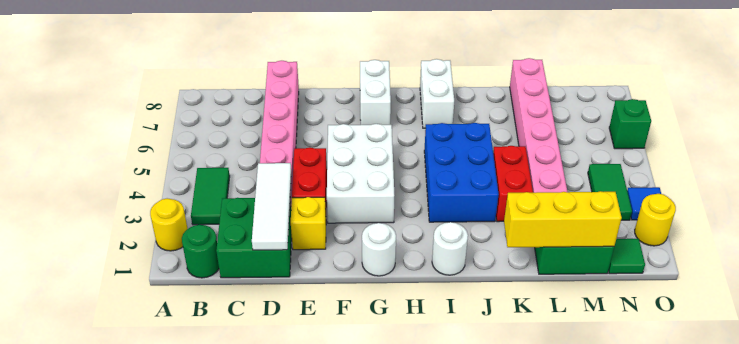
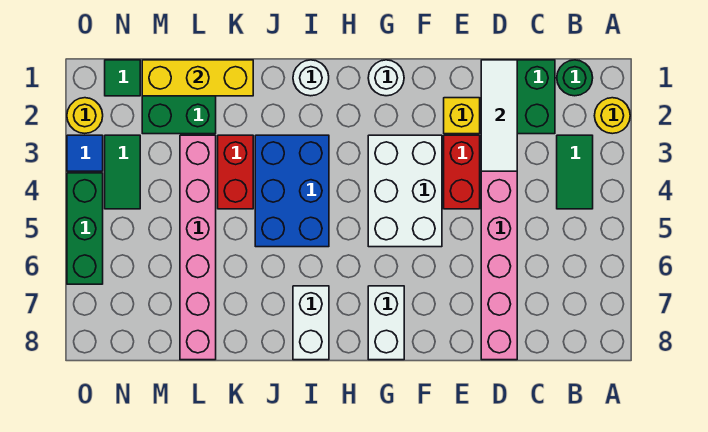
green brick O6 level 1 -> green brick O4:O6 level 1

